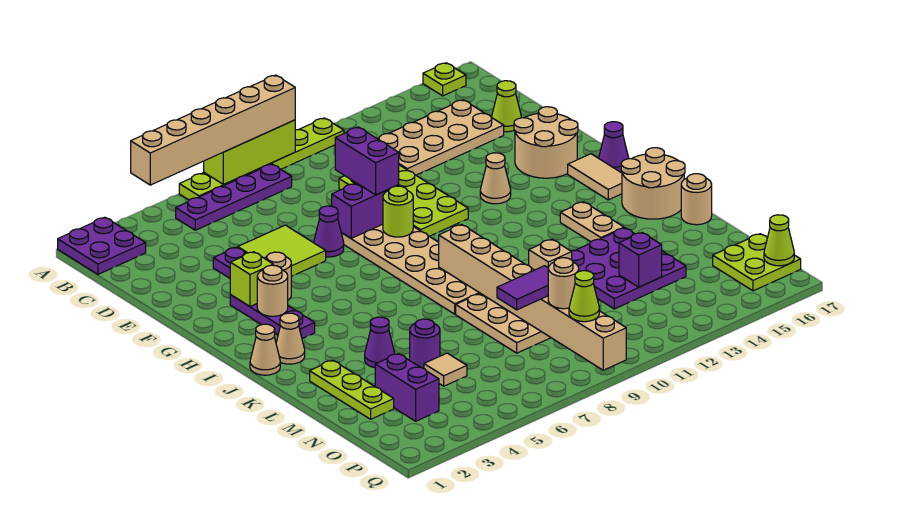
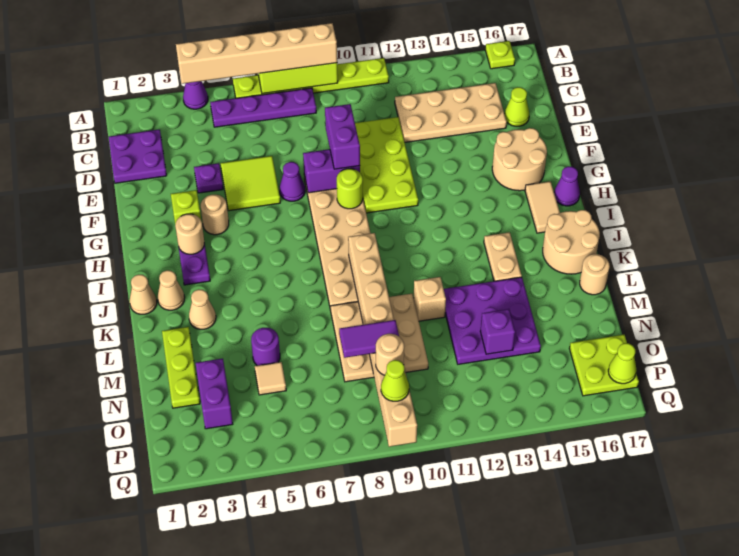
purple plate A1:B2 level 1 -> purple plate C1:D2 level 1
tan cone G13 level 1 -> tan cone K3 level 1
purple cone L4 level 1 -> purple cone A4 level 1

